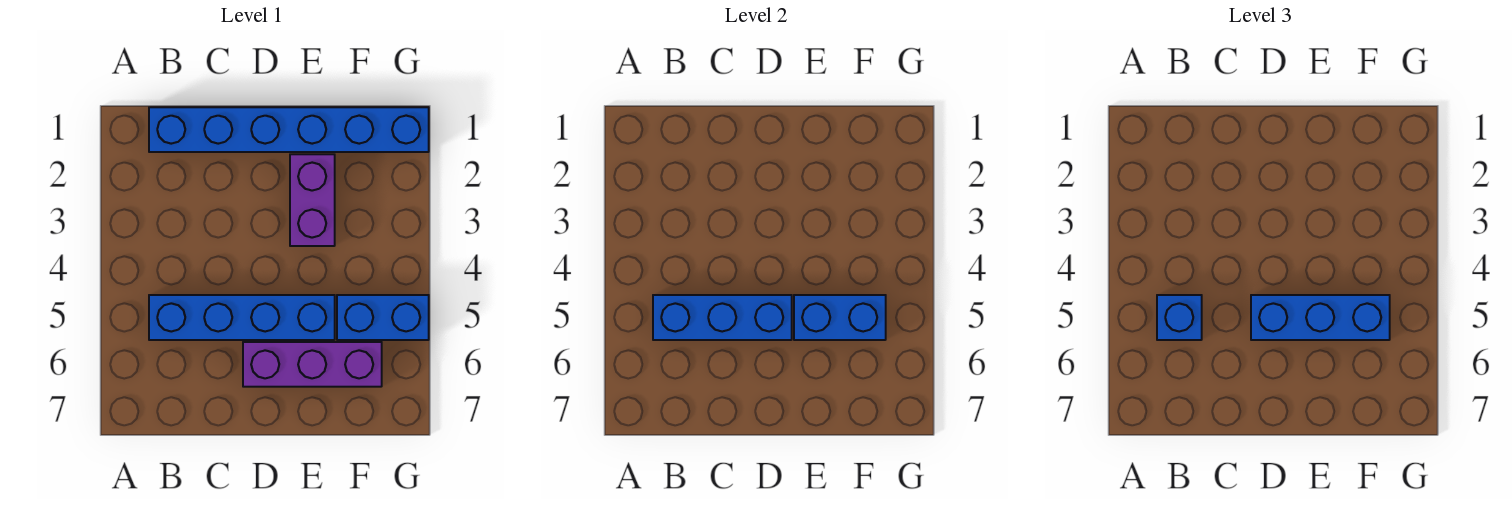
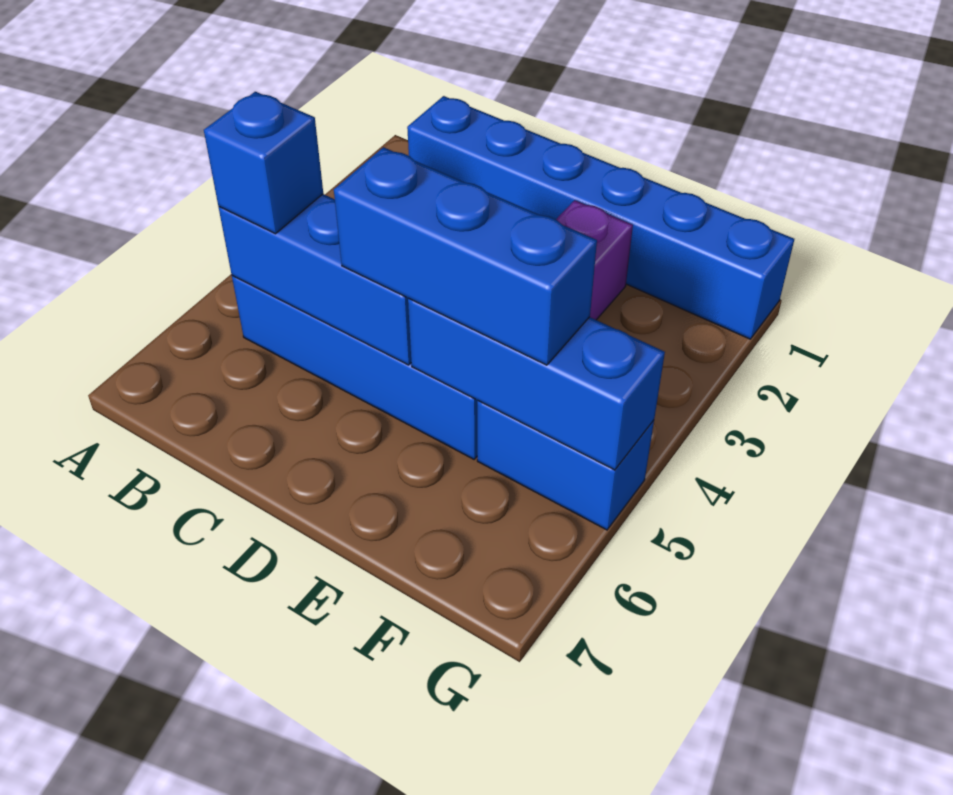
purple brick D6:F6 level 1 -> none
blue brick E5:F5 level 2 -> blue brick E5:G5 level 2

